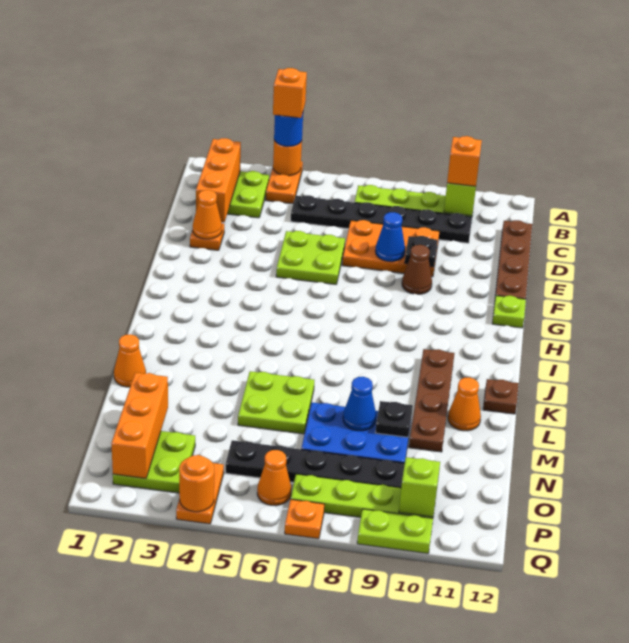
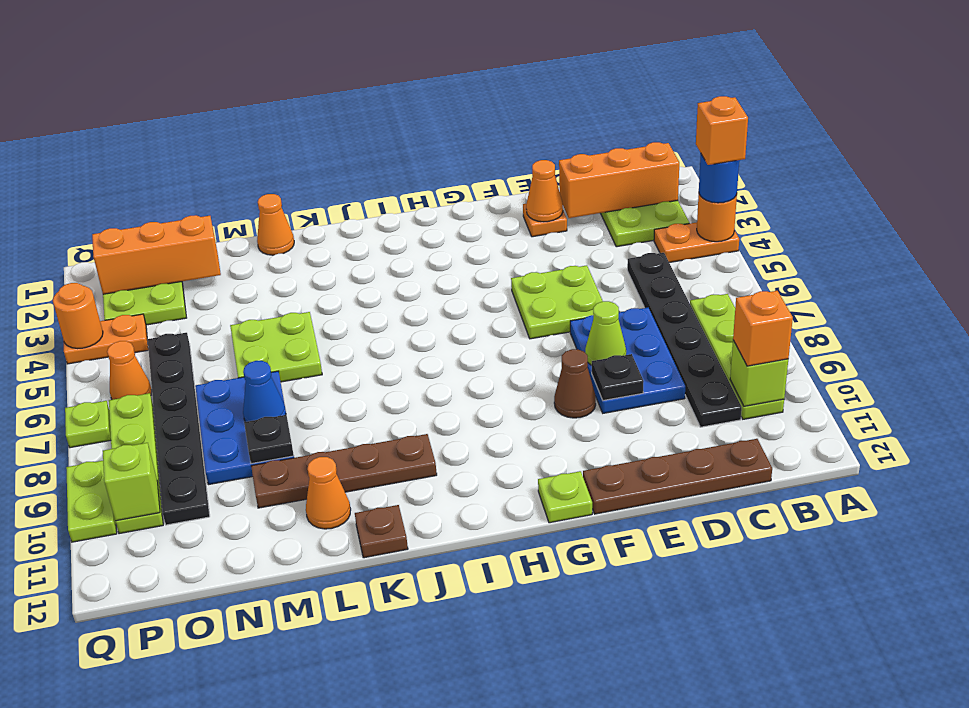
orange plate D7:E9 level 1 -> blue plate D7:E9 level 1
blue cone E8 level 2 -> lime cone E8 level 2
orange plate Q7 level 1 -> lime plate Q7 level 1

